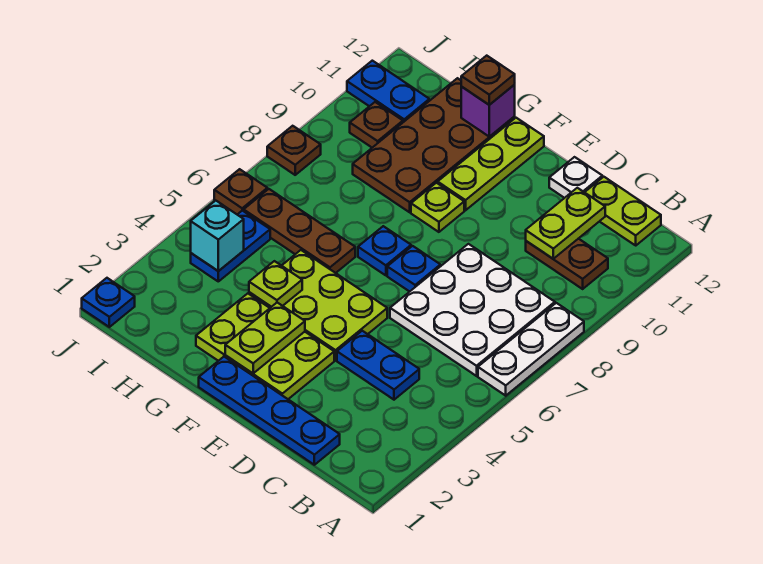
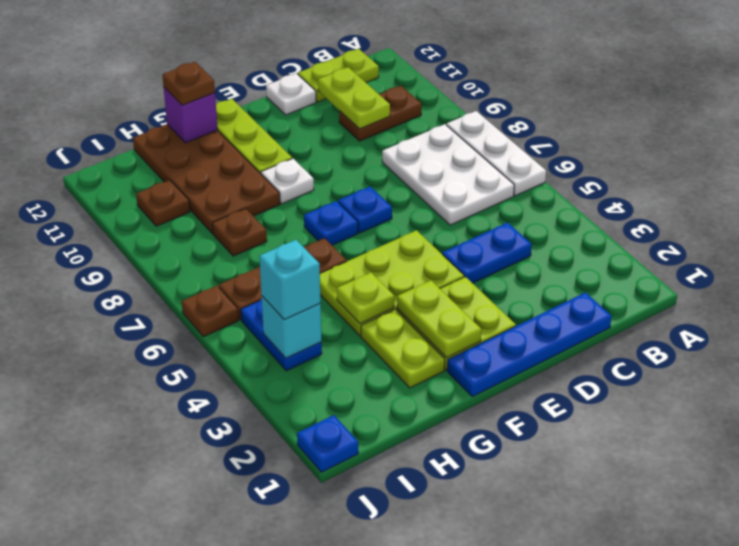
white plate B6:D8 level 1 -> white plate B6:C8 level 1
lime plate F9 level 1 -> white plate F9 level 1
none -> cyan brick I4 level 3
blue plate I11:J11 level 1 -> none
brown plate J8 level 1 -> brown plate H8 level 1

